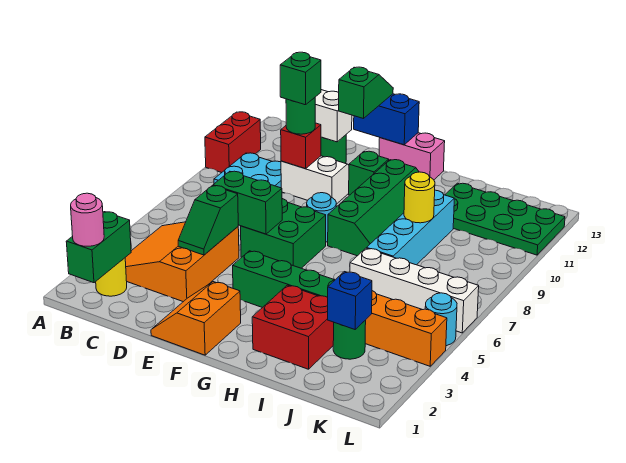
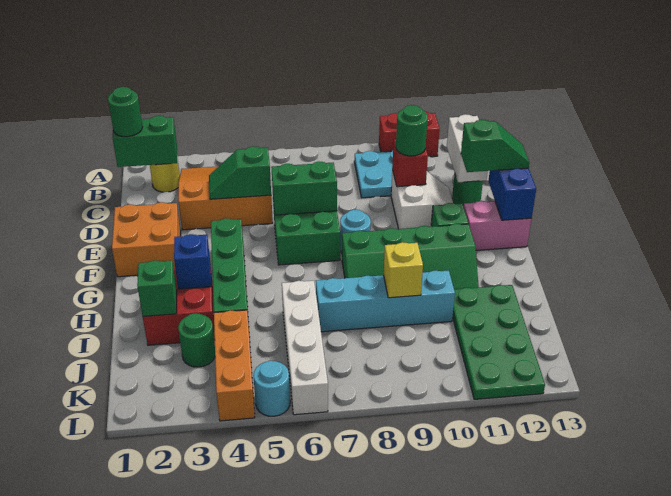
pink round brick B1 level 3 -> green round brick B1 level 3
green brick D6:E6 level 2 -> green brick E6:E7 level 2
green brick D10 level 4 -> green brick I2 level 2
orange slope E1:F2 level 1 top F -> orange brick E1:F2 level 1
pink brick F13:G13 level 1 -> pink brick F12:F13 level 1
yellow round brick I9 level 2 -> yellow brick I9 level 2
blue brick J3 level 2 -> blue brick H3 level 2

